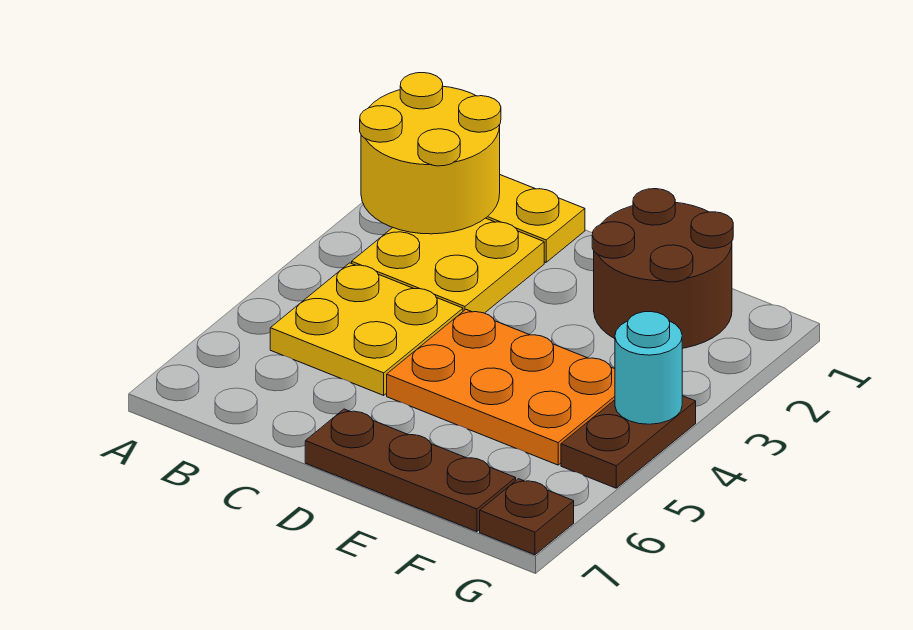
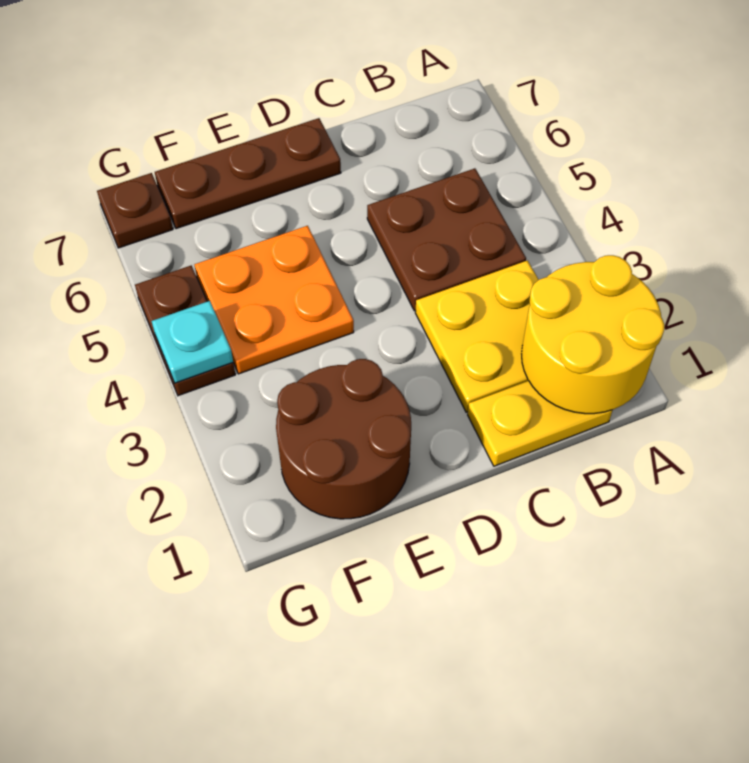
yellow plate B4:C5 level 1 -> brown plate B4:C5 level 1
orange plate D4:F5 level 1 -> orange plate E4:F5 level 1
cyan round brick G4 level 2 -> cyan plate G4 level 2

